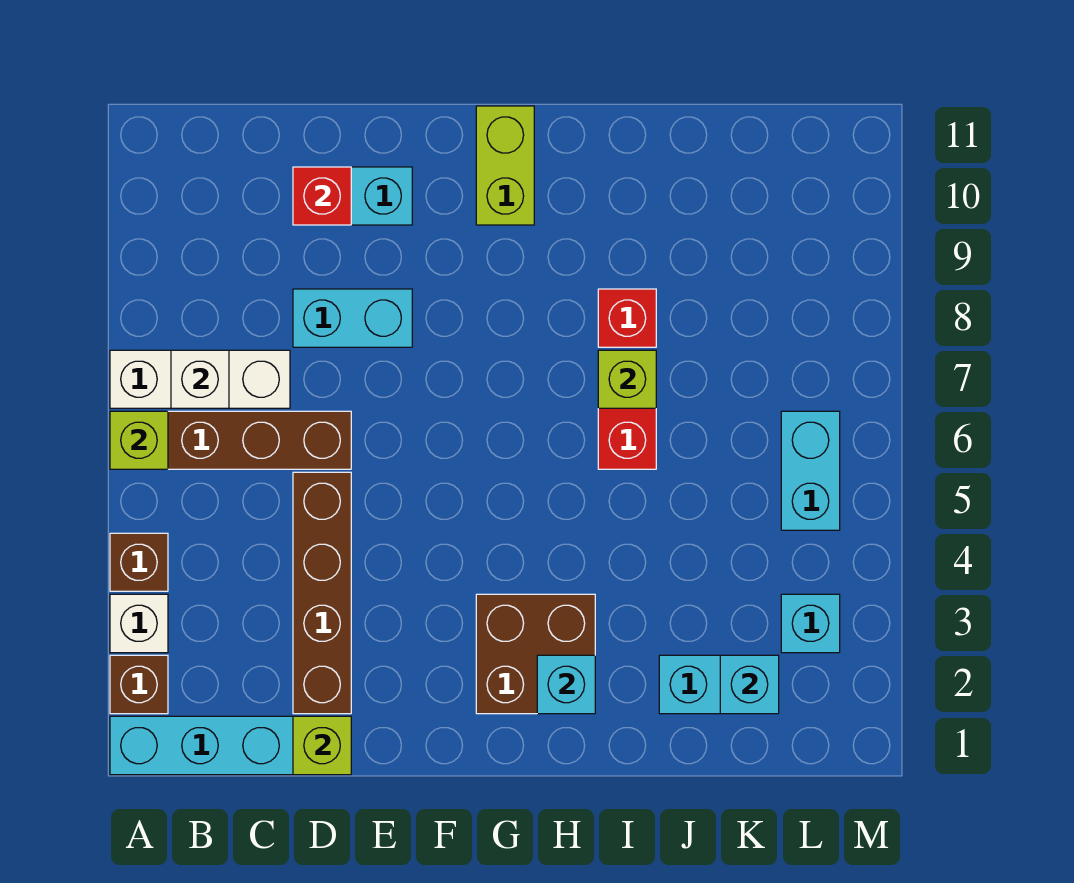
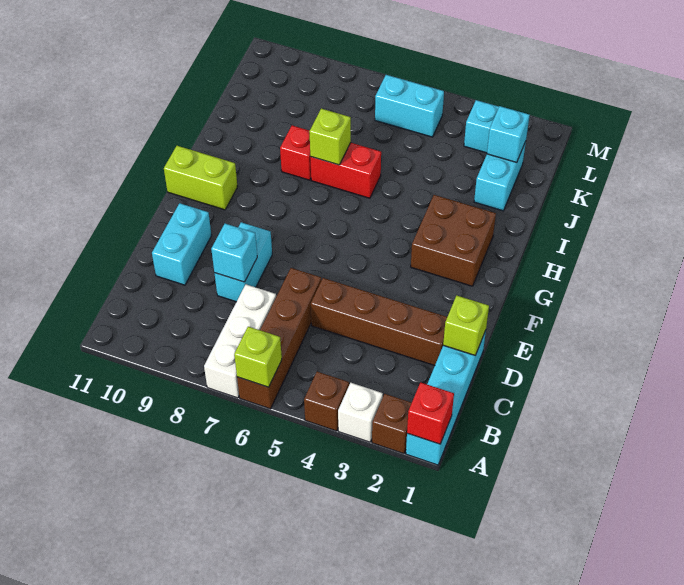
white brick B7 level 2 -> none
red brick D10 level 2 -> red brick A1 level 2
cyan brick H2 level 2 -> cyan brick D8 level 2

